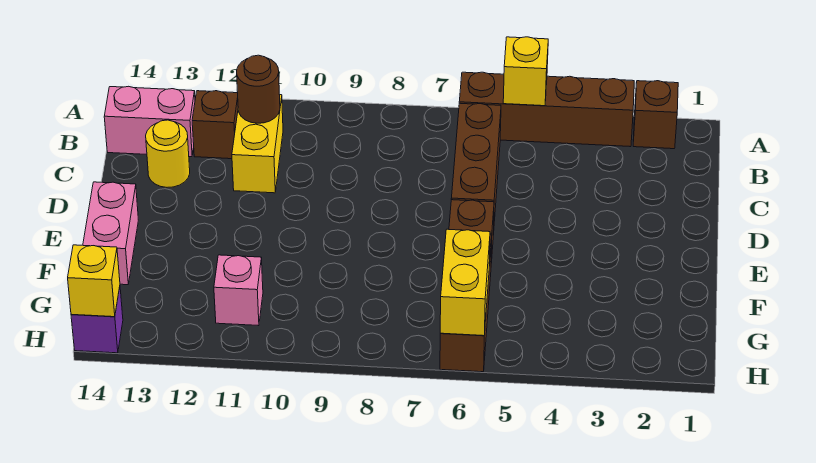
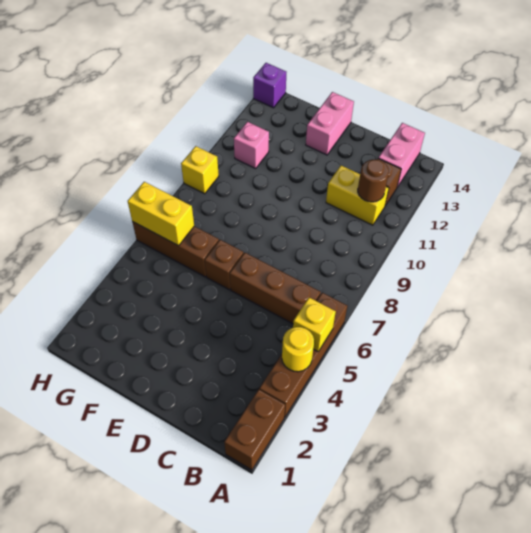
brown brick A2 level 1 -> brown brick A1:A2 level 1
yellow round brick C13 level 1 -> yellow round brick A4 level 2
pink brick E14:F14 level 1 -> pink brick E13:E14 level 1
yellow brick H14 level 2 -> yellow brick H9 level 1

